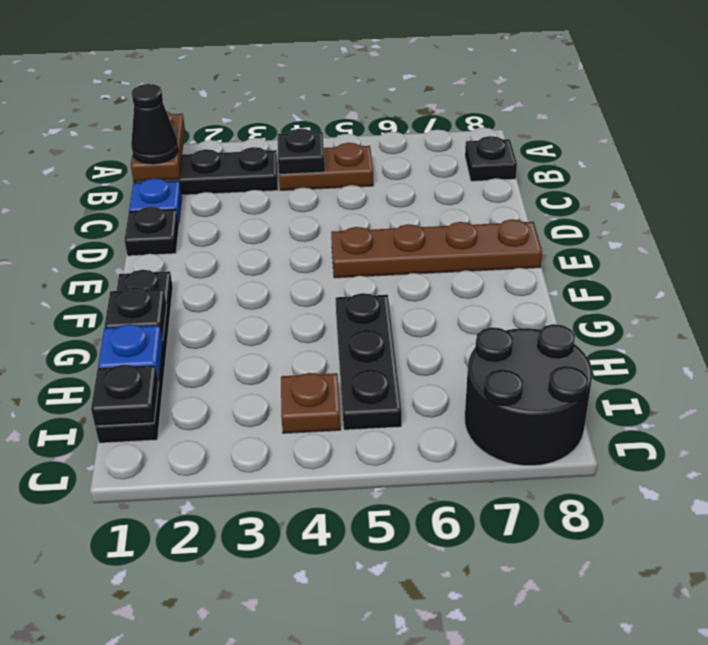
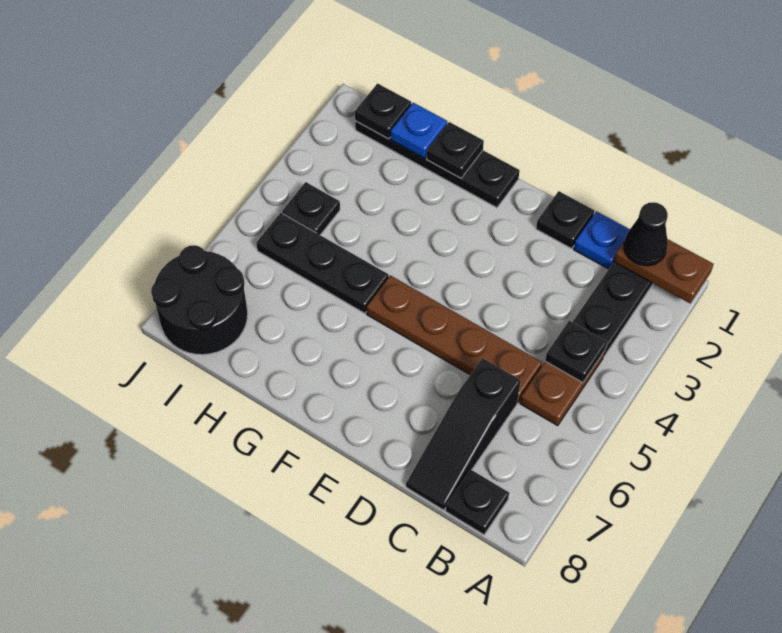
none -> black slope C6:C8 level 1 top 6
brown plate E5:E8 level 1 -> brown plate C5:F5 level 1
brown plate I4 level 1 -> black plate I4 level 1

